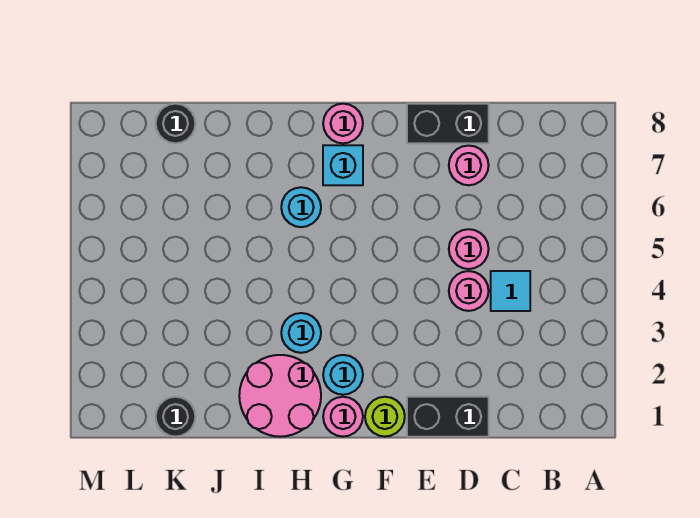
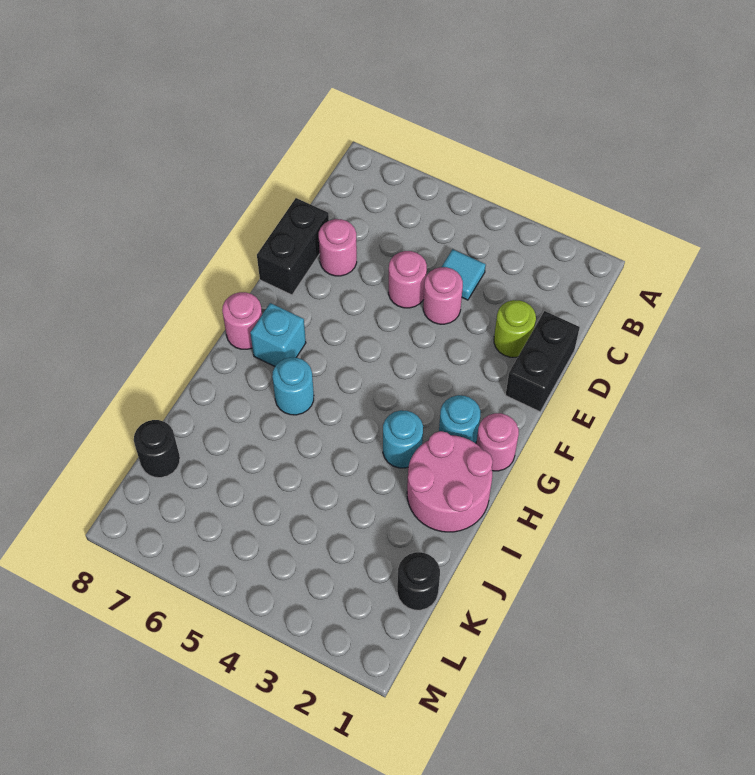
lime round brick F1 level 1 -> lime round brick D2 level 1

